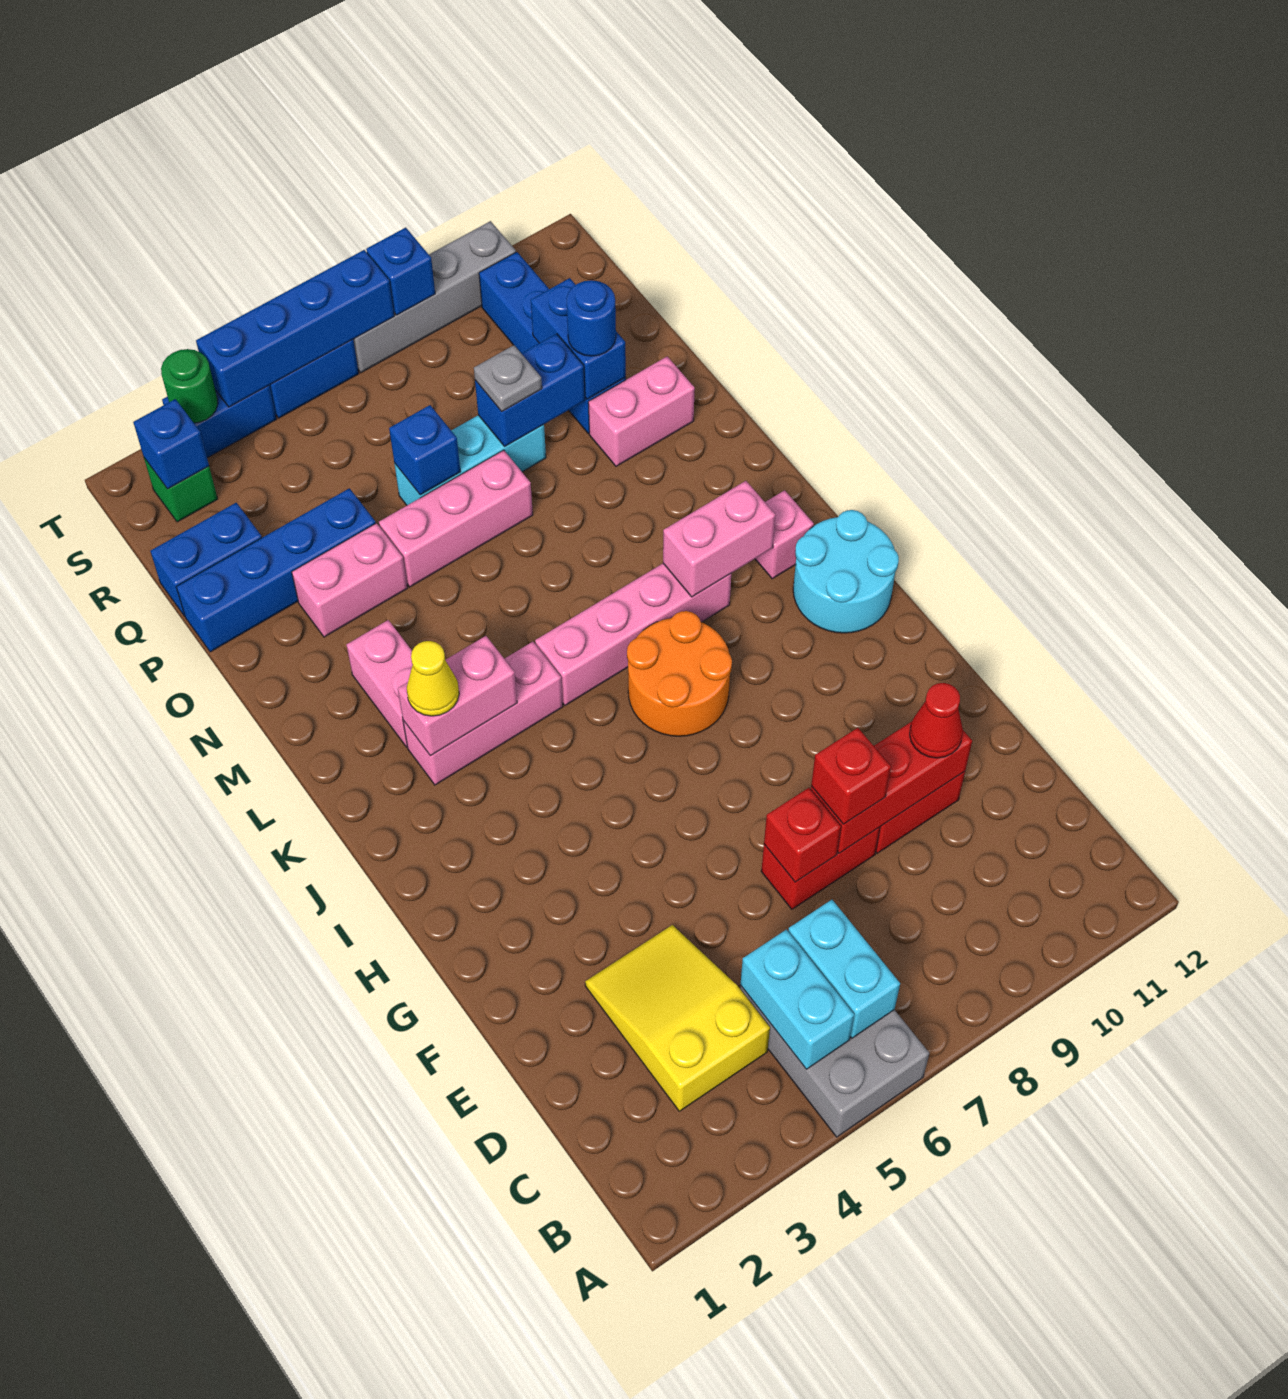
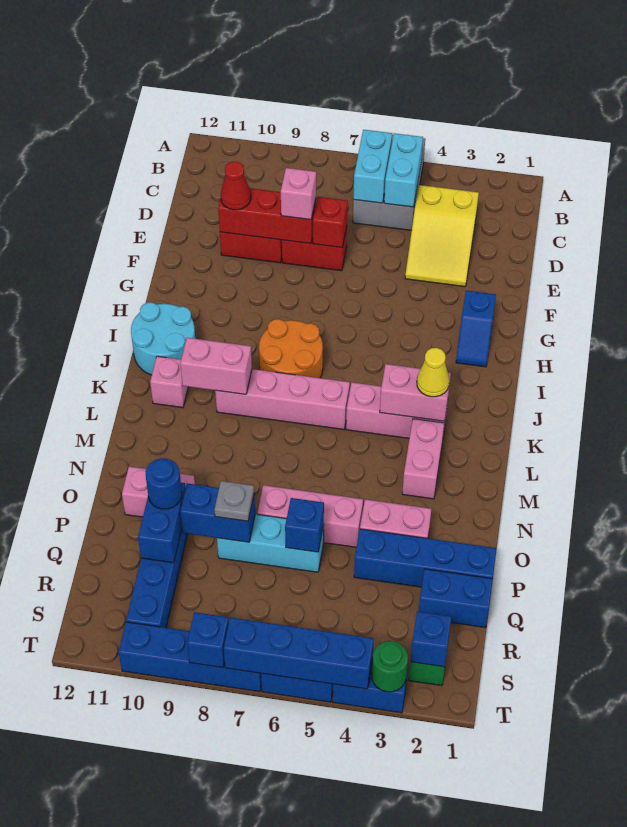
red brick E8 level 3 -> pink brick E8 level 3
none -> blue slope G2:H2 level 1 top G
grey brick T7:T10 level 1 -> blue brick T7:T10 level 1

